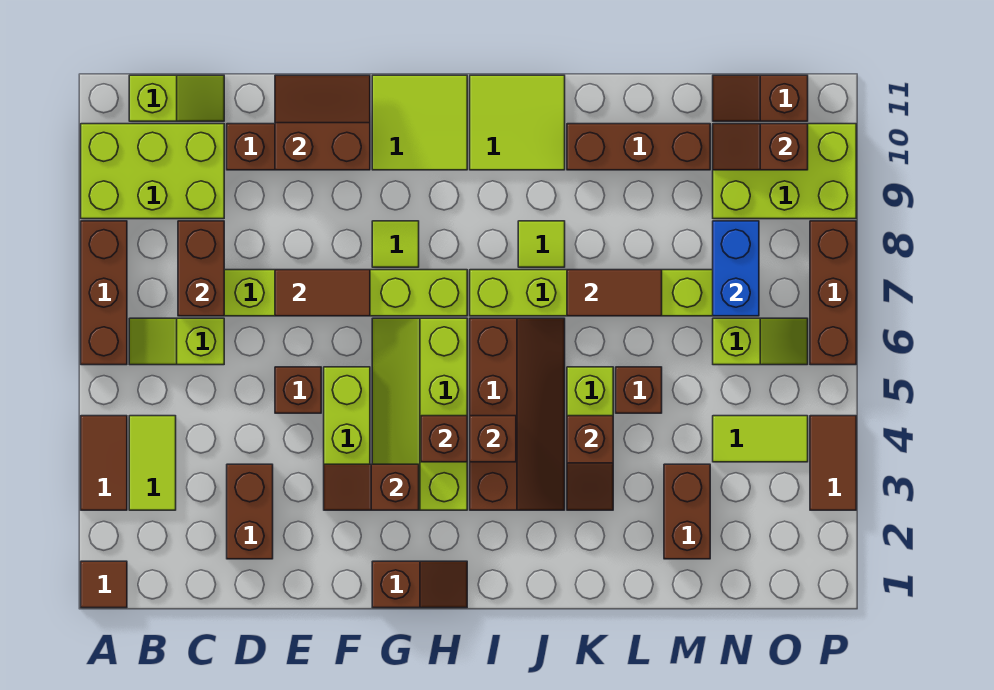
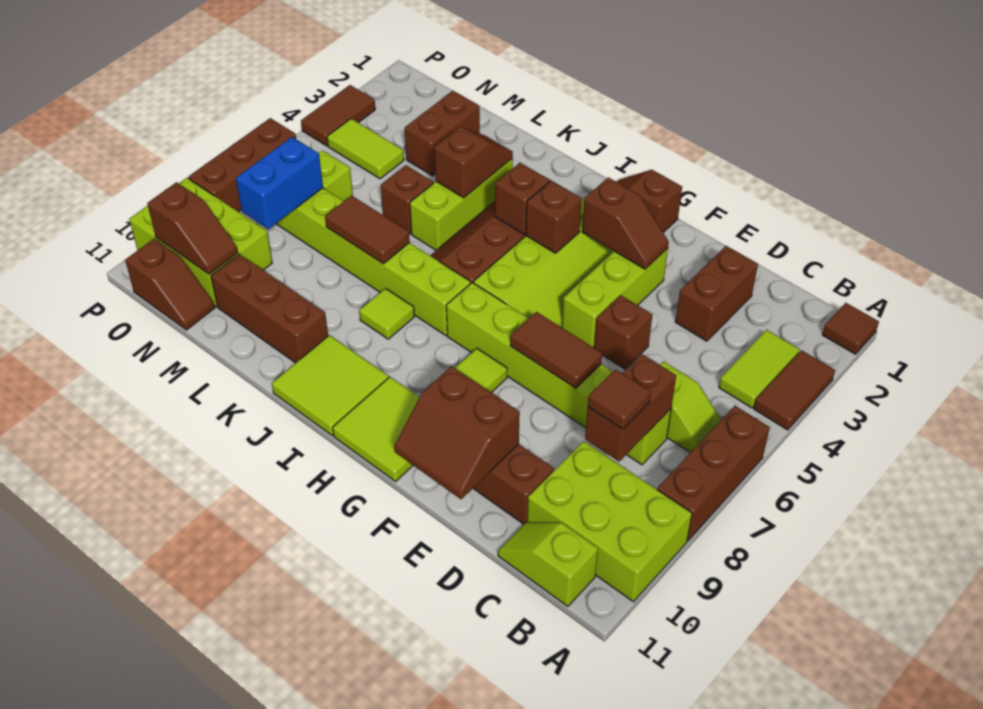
none -> brown tile C8 level 3

